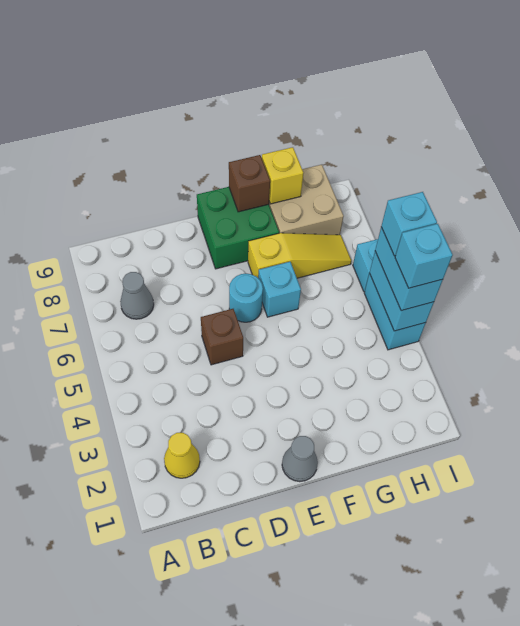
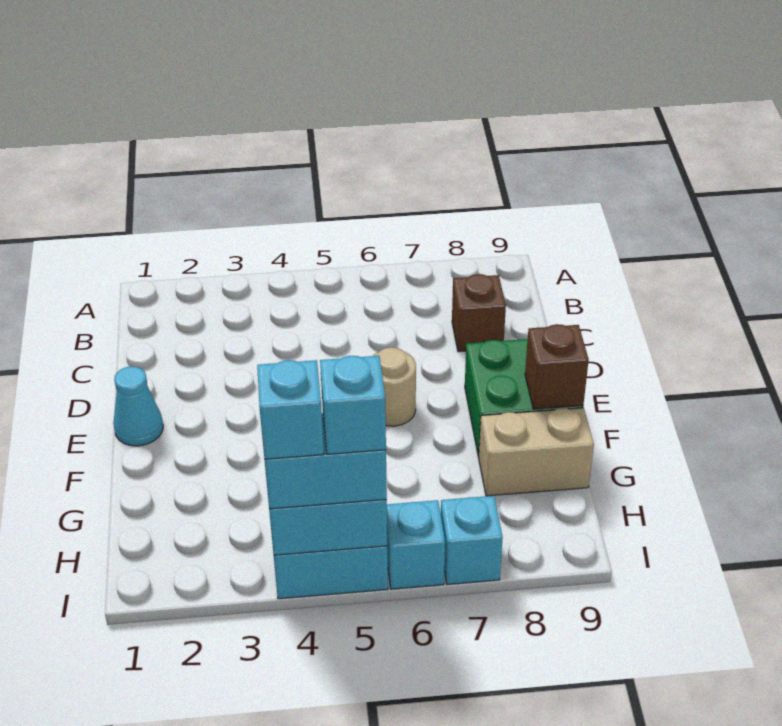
yellow cone B2 level 1 -> none
grey cone B7 level 1 -> none
brown brick D5 level 1 -> brown brick C8 level 1
grey cone E1 level 1 -> cyan cone E1 level 1
cyan round brick E6 level 1 -> tan round brick E6 level 1
cyan brick F6 level 1 -> cyan brick I7 level 1
yellow slope F7:H7 level 1 top F -> none
tan brick G8:H9 level 1 -> tan brick G8:G9 level 1
yellow brick G9 level 2 -> none

